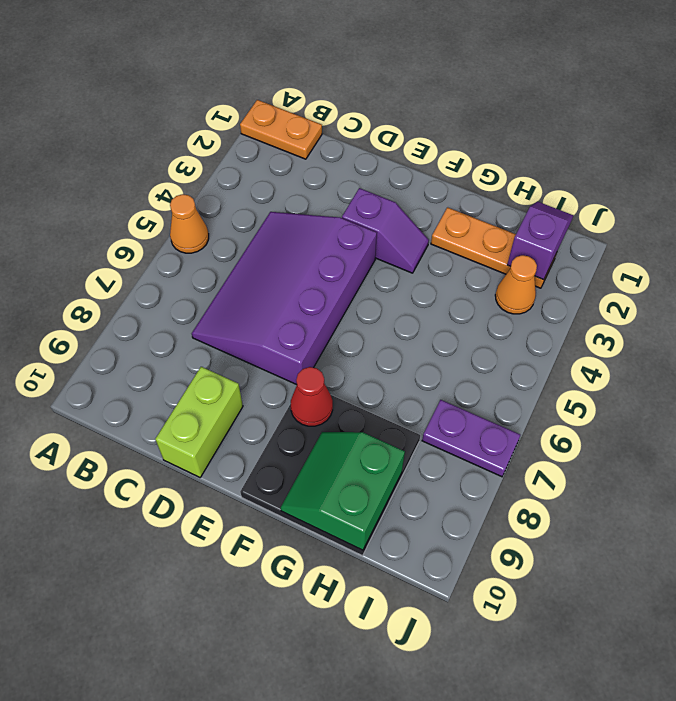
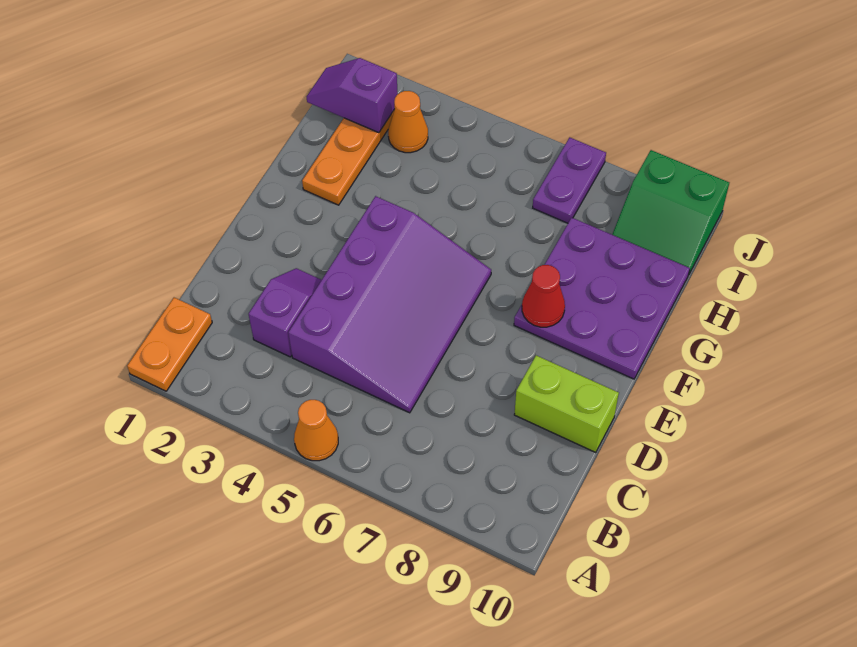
purple slope C4:E7 level 1 top E -> purple slope C4:F6 level 1 top 4
purple slope E3:F3 level 1 top E -> purple slope C3:D3 level 1 top C
black plate F8:H10 level 1 -> purple plate F8:H10 level 1
green slope G9:H10 level 2 top H -> green slope I9:J10 level 1 top J

